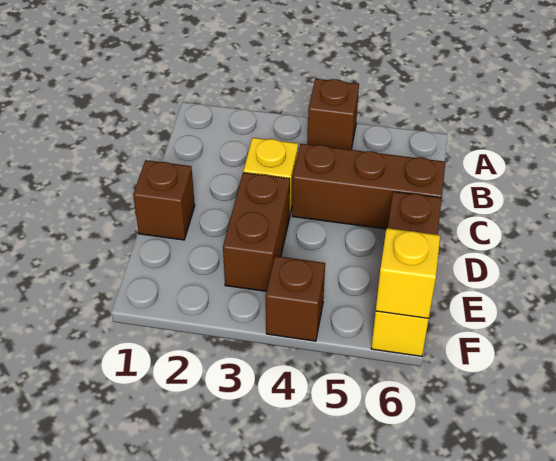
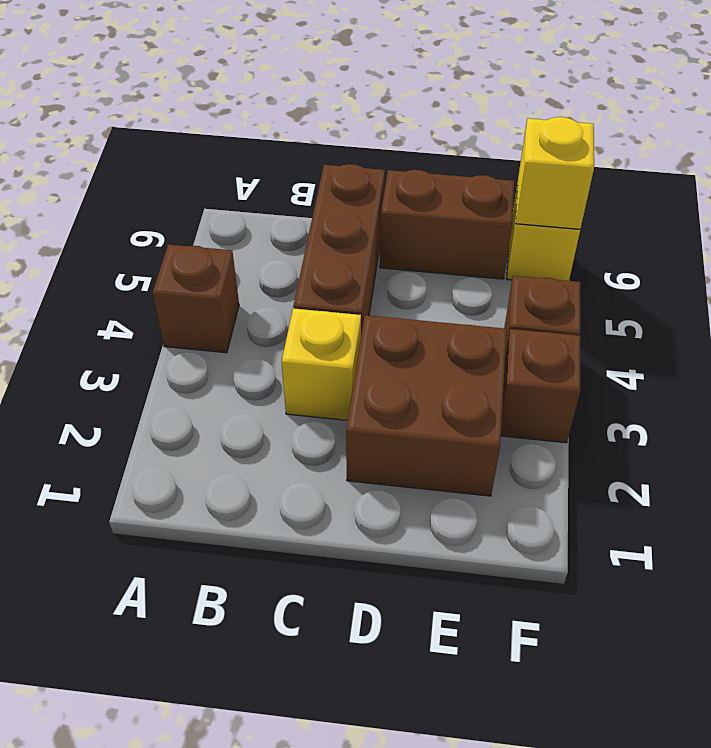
brown brick D1 level 1 -> brown brick F3 level 1
brown brick D3:E3 level 1 -> brown brick D2:E3 level 1

